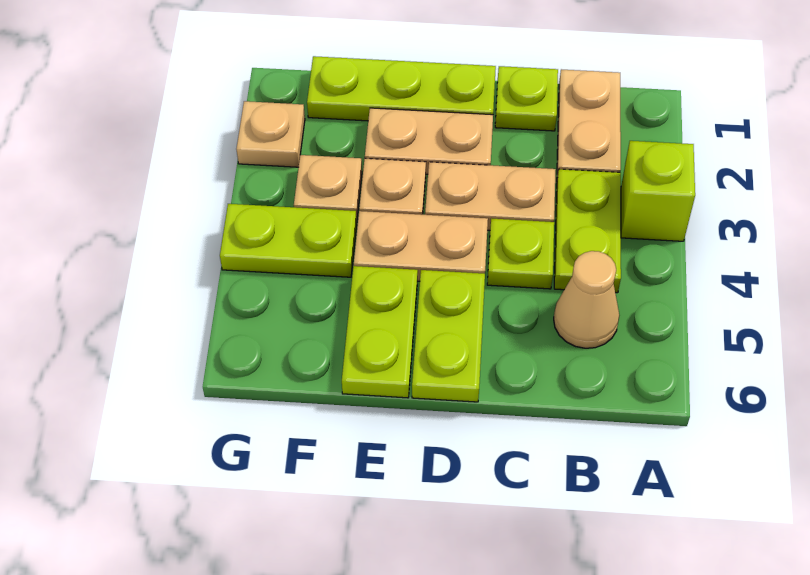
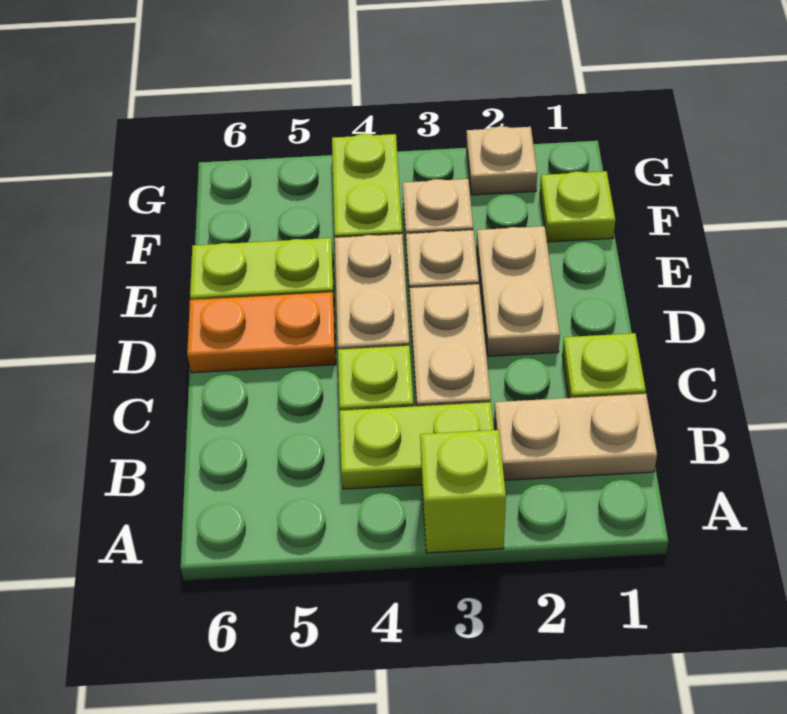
tan cone B5 level 1 -> none
lime plate D1:F1 level 1 -> lime plate F1 level 1
lime plate D5:D6 level 1 -> orange plate D5:D6 level 1

